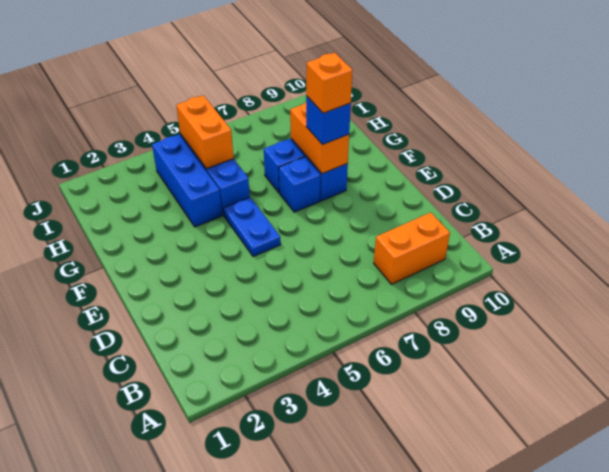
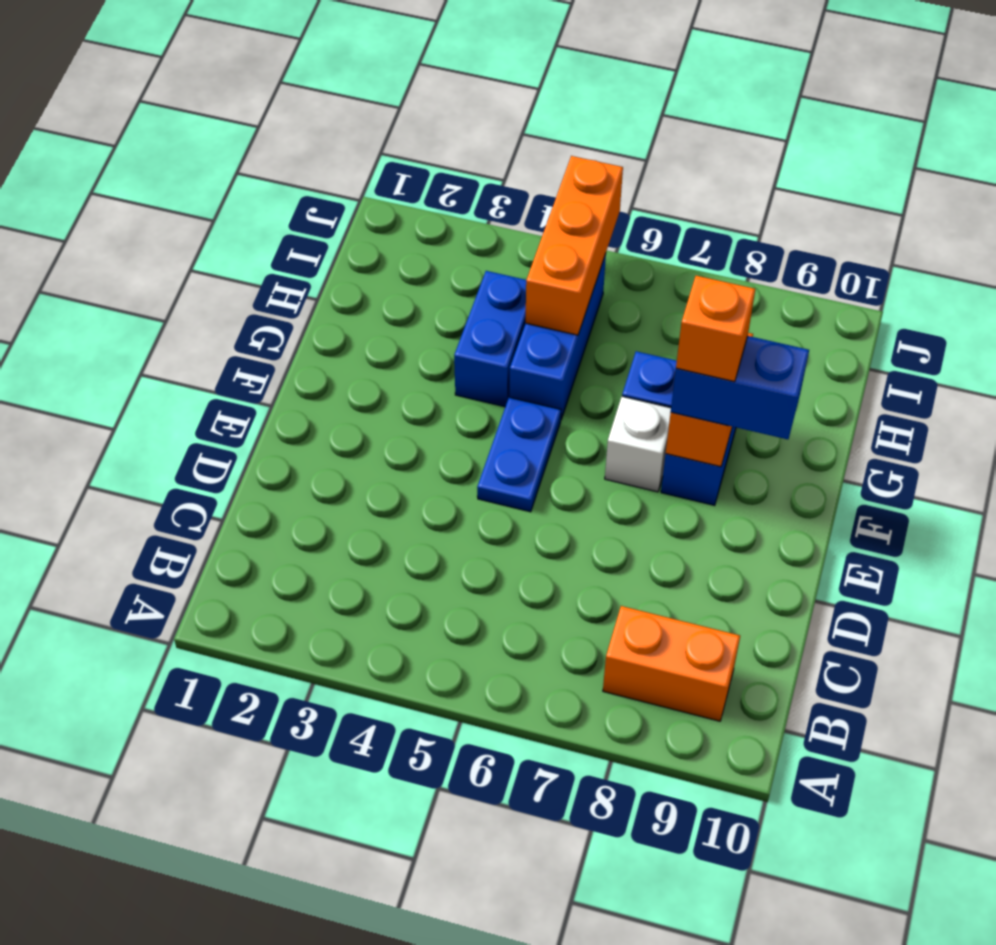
blue brick F7 level 1 -> white brick F7 level 1
blue brick F8 level 3 -> blue brick F8:F9 level 3
blue brick G4:I4 level 1 -> blue brick G4:H4 level 1
orange brick H5:I5 level 2 -> orange brick H5:J5 level 2

